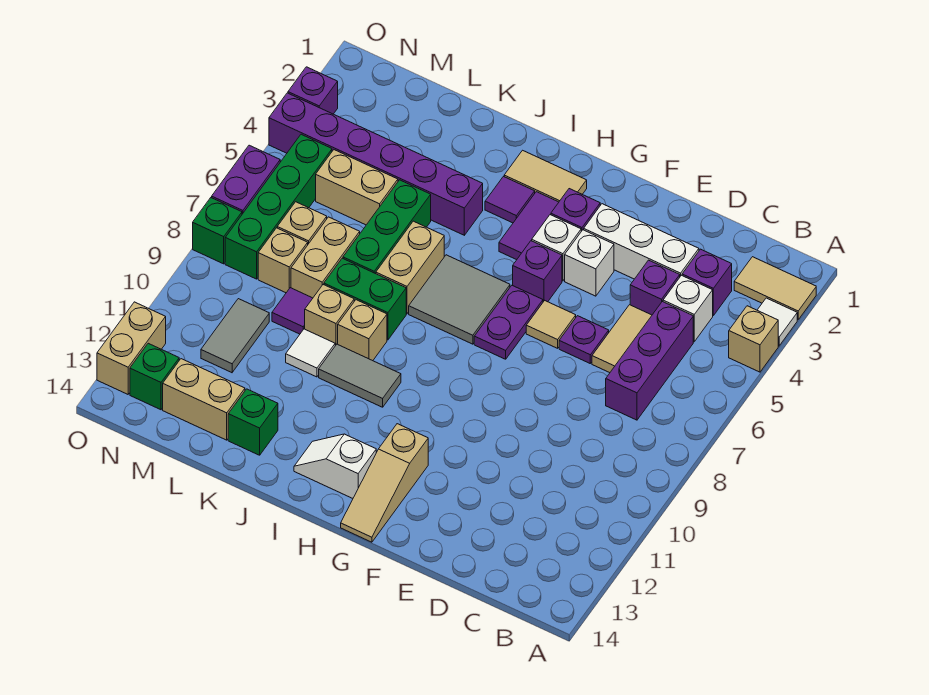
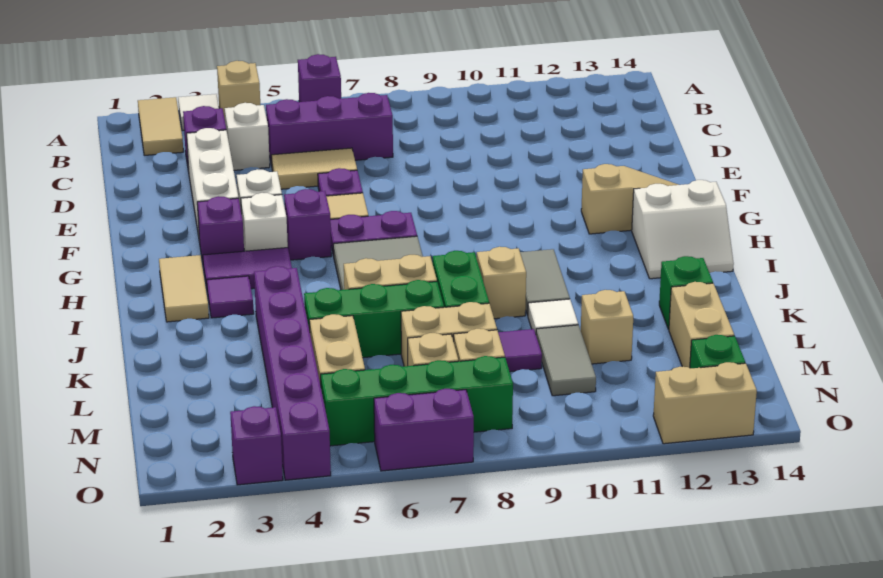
purple brick D4 level 1 -> purple brick A6 level 1
white slope H13:I13 level 1 top H -> white slope H13:I14 level 1 top H
tan brick K9 level 1 -> tan brick L11 level 1
grey tile M10:M11 level 1 -> grey tile L10:M10 level 1
green brick O8 level 1 -> none

